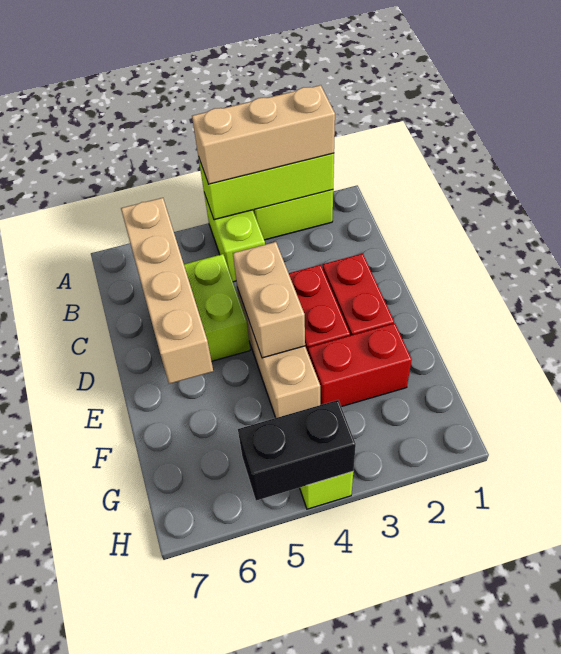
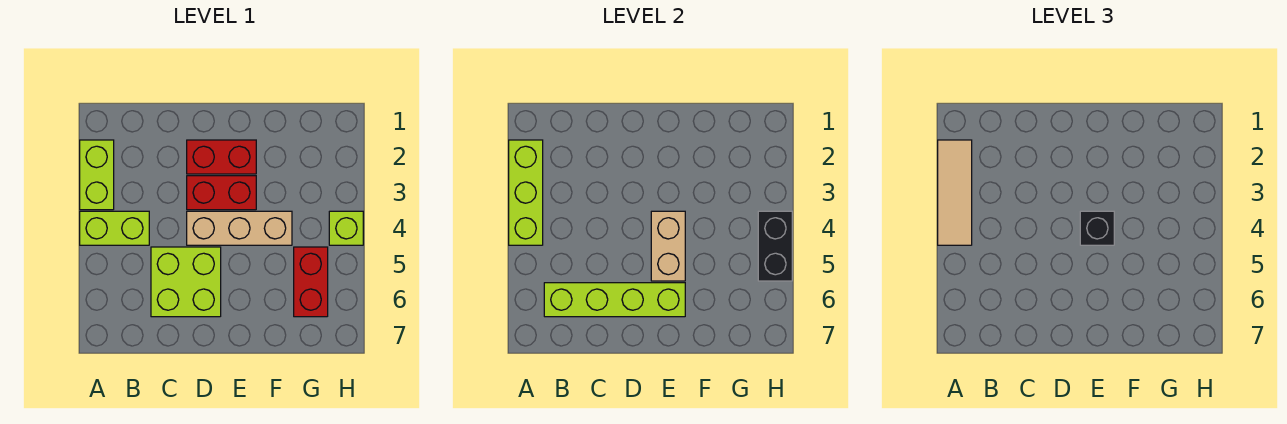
tan brick A2:A4 level 3 -> tan tile A2:A4 level 3
tan brick B6:E6 level 2 -> lime brick B6:E6 level 2
tan brick D4:E4 level 2 -> tan brick E4:E5 level 2
none -> black brick E4 level 3
red brick F2:F3 level 1 -> red brick G5:G6 level 1

